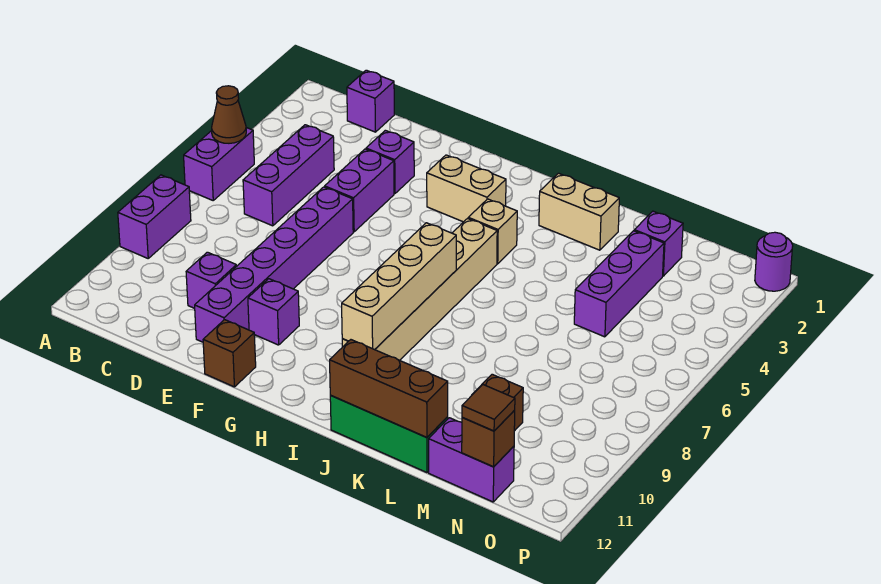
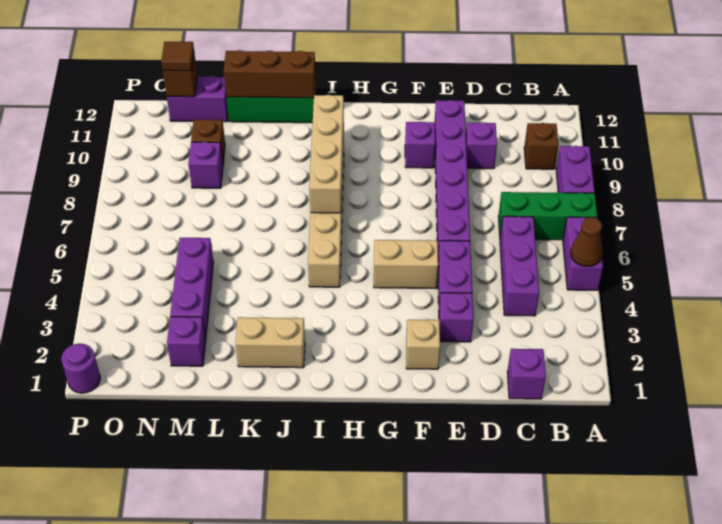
none -> green brick A7:C7 level 1
brown brick F12 level 1 -> brown brick B10 level 1
tan brick G3:H3 level 1 -> tan brick F5:G5 level 1
tan brick I4 level 1 -> tan brick F2 level 1
none -> purple brick M9 level 1

